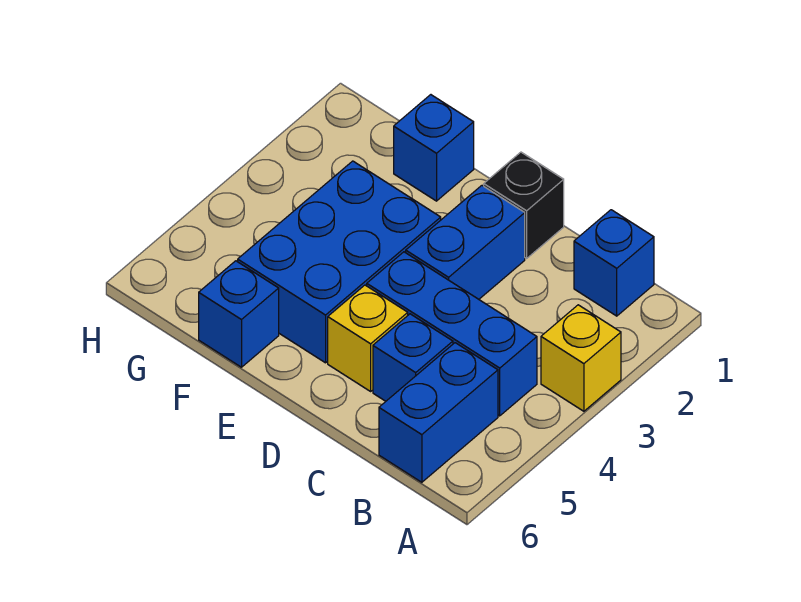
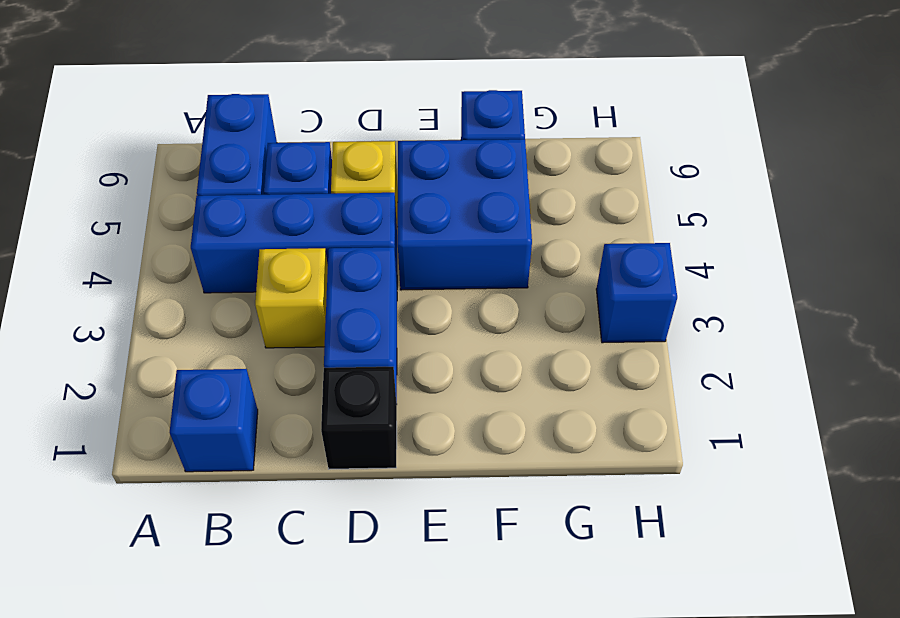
yellow brick A3 level 1 -> yellow brick C3 level 1
blue brick E3:F5 level 1 -> blue brick E4:F5 level 1
blue brick F1 level 1 -> blue brick H3 level 1

